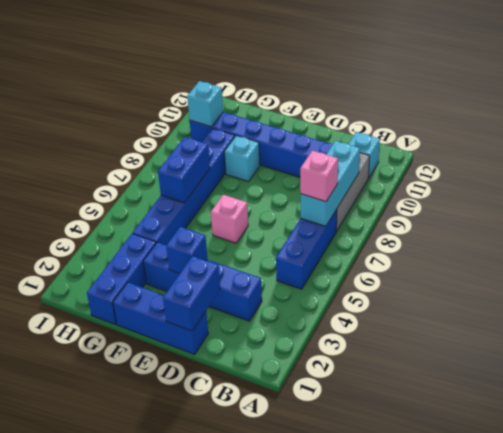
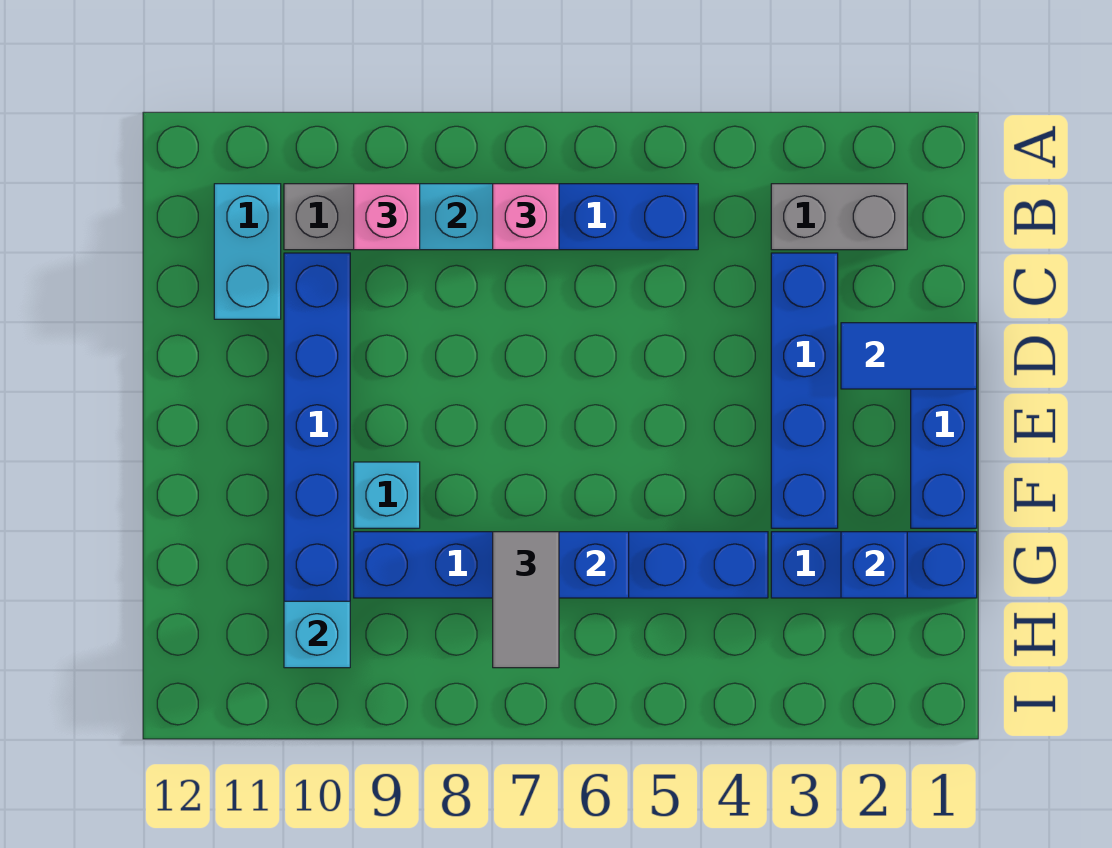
none -> grey brick B2:B3 level 1
cyan brick B11 level 1 -> cyan brick B11:C11 level 1
blue brick D1:D2 level 2 -> blue tile D1:D2 level 2
blue brick E3 level 2 -> blue brick G2 level 2
pink brick E6 level 1 -> pink brick B9 level 3
none -> grey tile G7:H7 level 3

